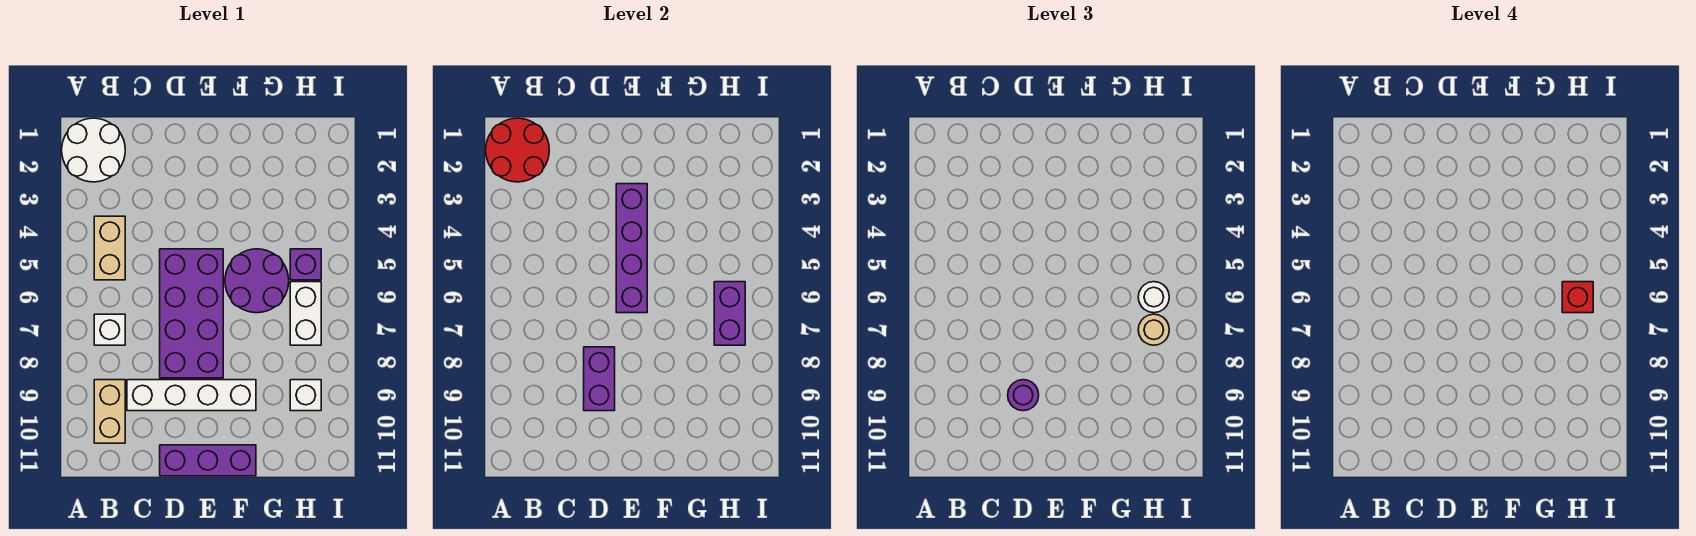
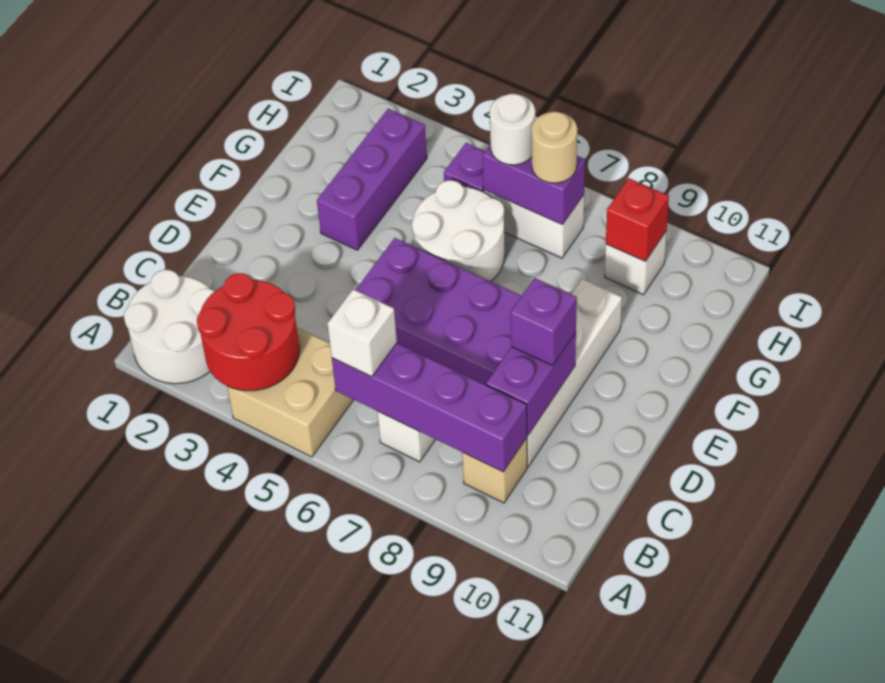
red round brick A1:B2 level 2 -> red round brick A3:B4 level 2
tan brick B4:B5 level 1 -> tan brick A4:B5 level 1
none -> white brick B6 level 3
tan brick B9:B10 level 1 -> tan brick B9 level 1
purple brick D8:D9 level 2 -> purple brick C9:D9 level 2
purple round brick D9 level 3 -> purple brick D9 level 3
purple brick D11:F11 level 1 -> purple brick F3:H3 level 1
purple brick E3:E6 level 2 -> purple brick B6:B9 level 2
purple round brick F5:G6 level 1 -> white round brick F5:G6 level 1
red brick H6 level 4 -> red brick H9 level 2

